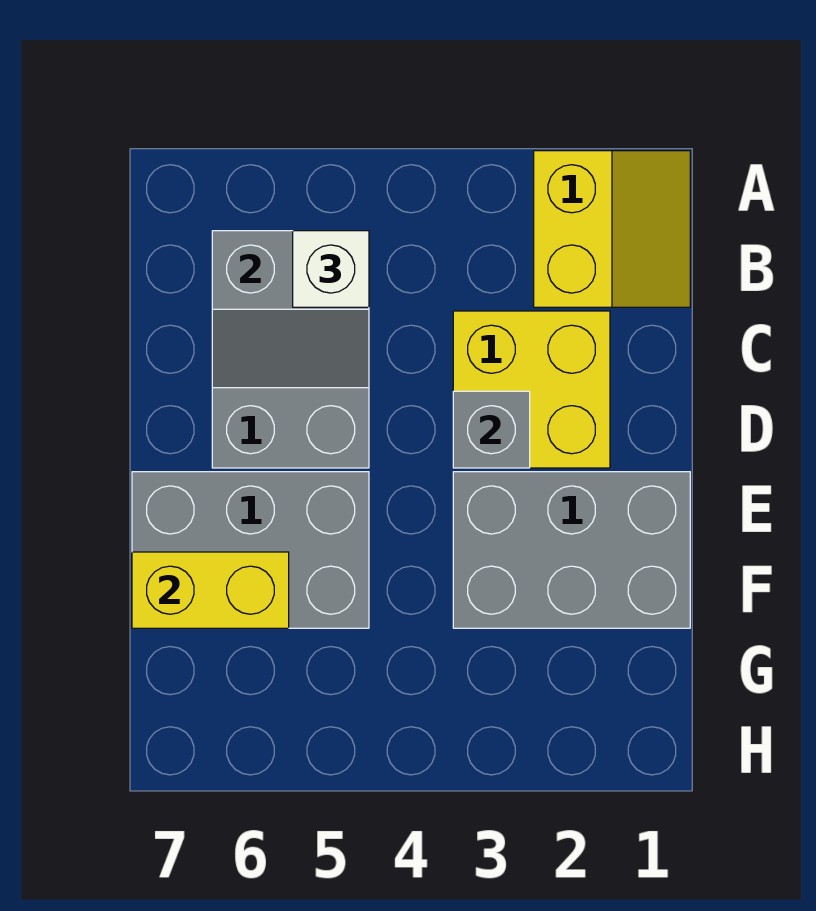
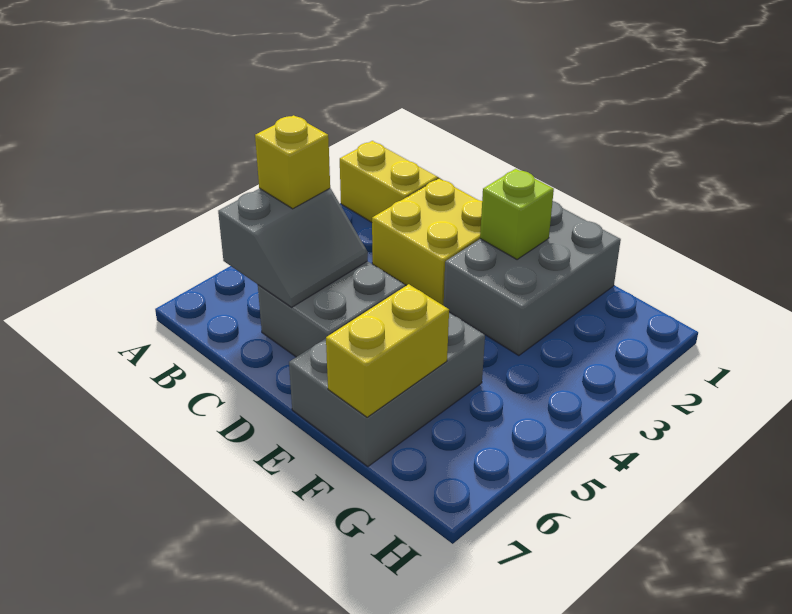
white brick B5 level 3 -> yellow brick B5 level 3
grey brick D3 level 2 -> none
none -> lime brick E2 level 2

